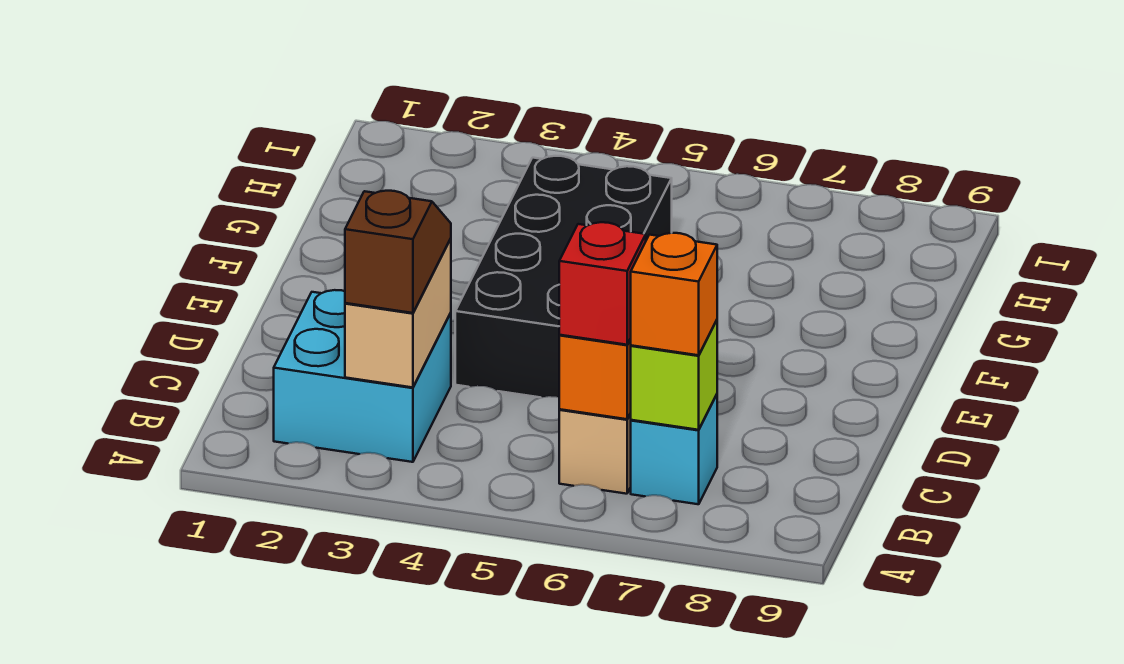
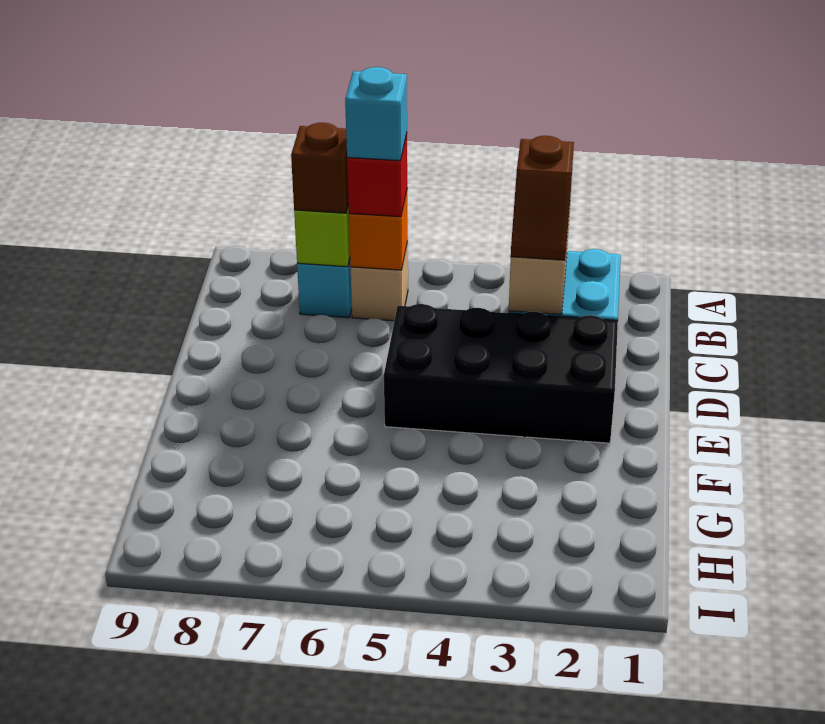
none -> cyan brick B6 level 4
orange brick B7 level 3 -> brown brick B7 level 3
black brick D4:G5 level 1 -> black brick D2:E5 level 1

